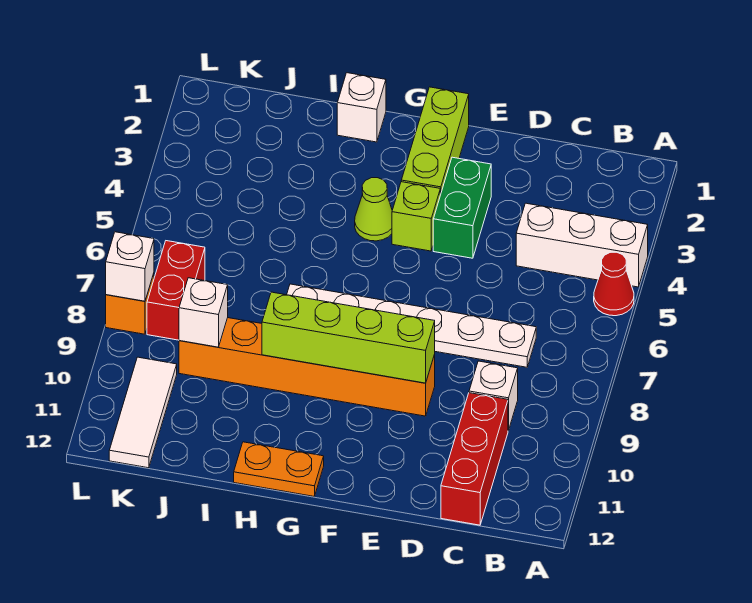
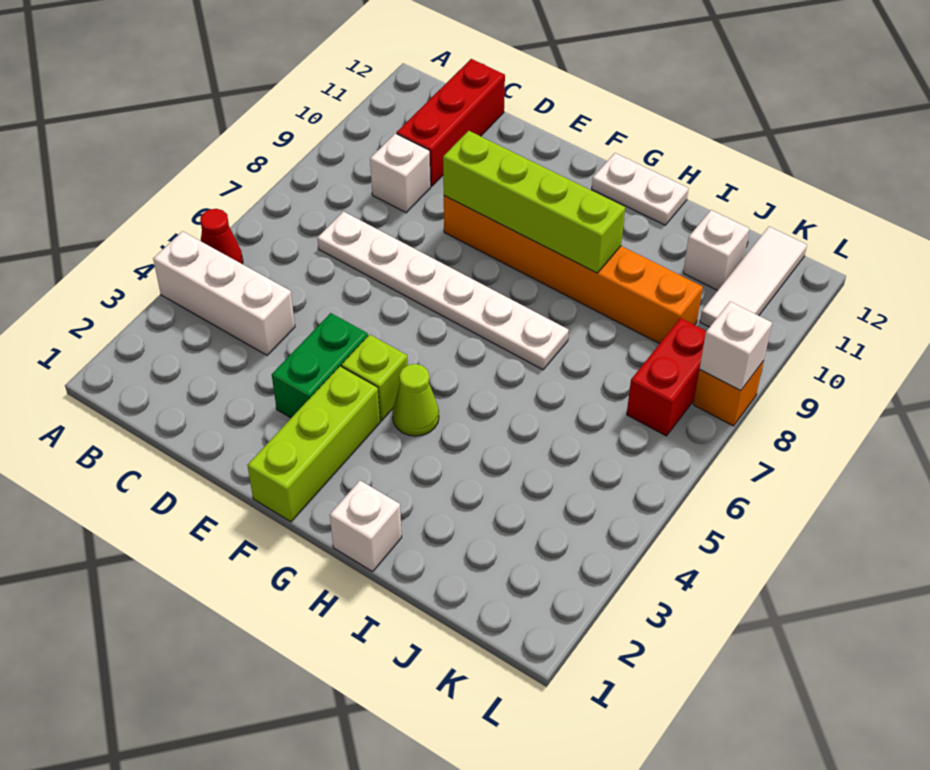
orange plate G12:H12 level 1 -> white plate G12:H12 level 1
white brick J9 level 2 -> white brick J11 level 1

